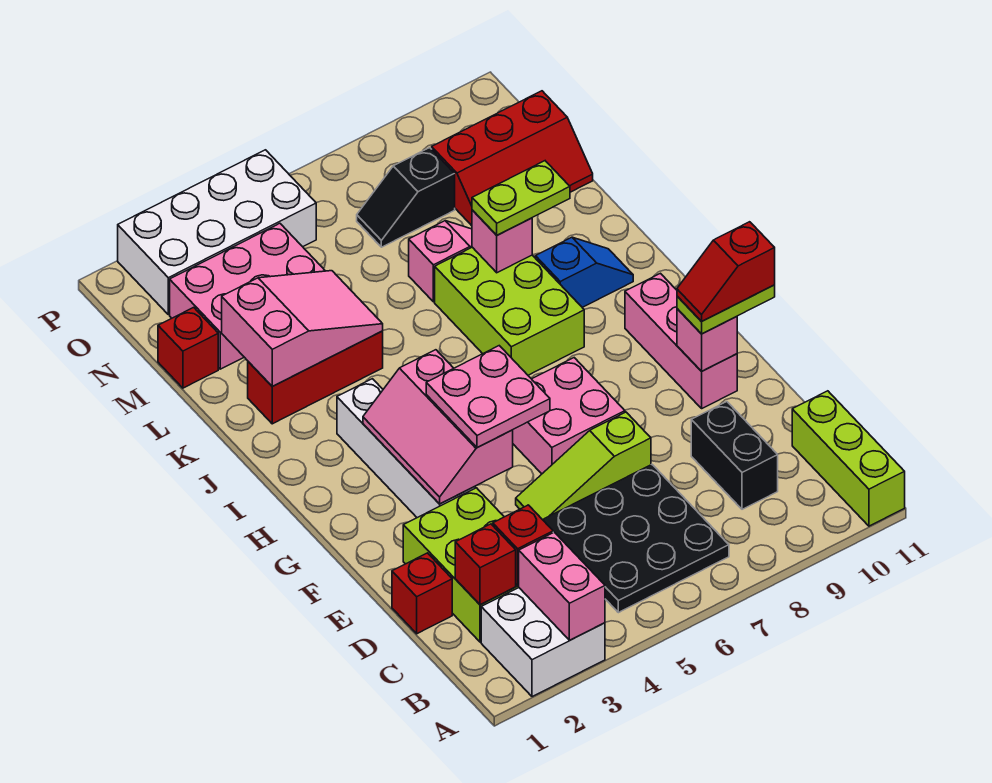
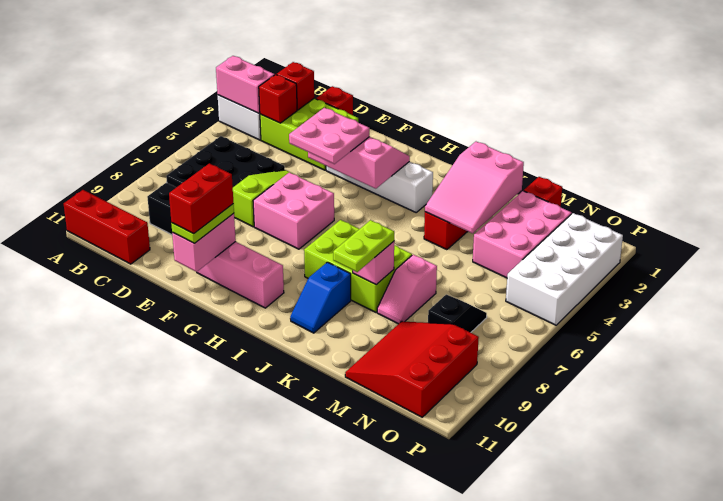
lime brick A11:C11 level 1 -> red brick A11:C11 level 1
pink brick F10 level 2 -> pink brick F10:F11 level 2
red slope F10:F11 level 4 top 11 -> red brick F10:F11 level 4
red slope M9:N11 level 1 top N -> red slope M9:O11 level 1 top O

